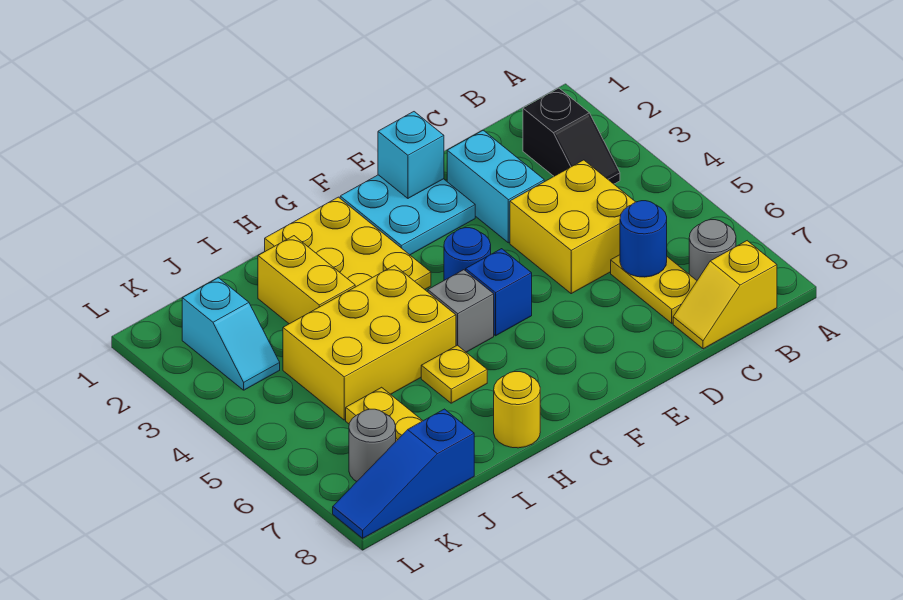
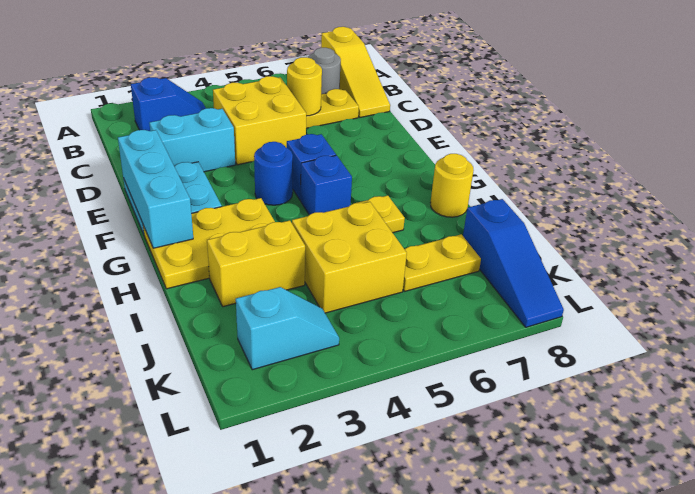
black slope B2:B3 level 1 top 2 -> blue slope B2:B3 level 1 top 2
yellow slope B8:C8 level 1 top B -> yellow slope A8:C8 level 1 top A
blue round brick C6 level 2 -> yellow round brick C6 level 2
cyan brick E1 level 2 -> cyan brick E1:G1 level 2
grey brick G5 level 1 -> blue brick G5 level 1
yellow brick H4:J5 level 1 -> yellow brick I4:J5 level 1
grey round brick K7 level 1 -> none

